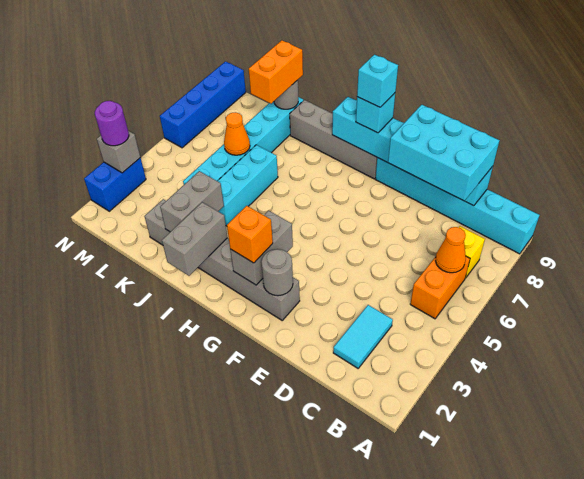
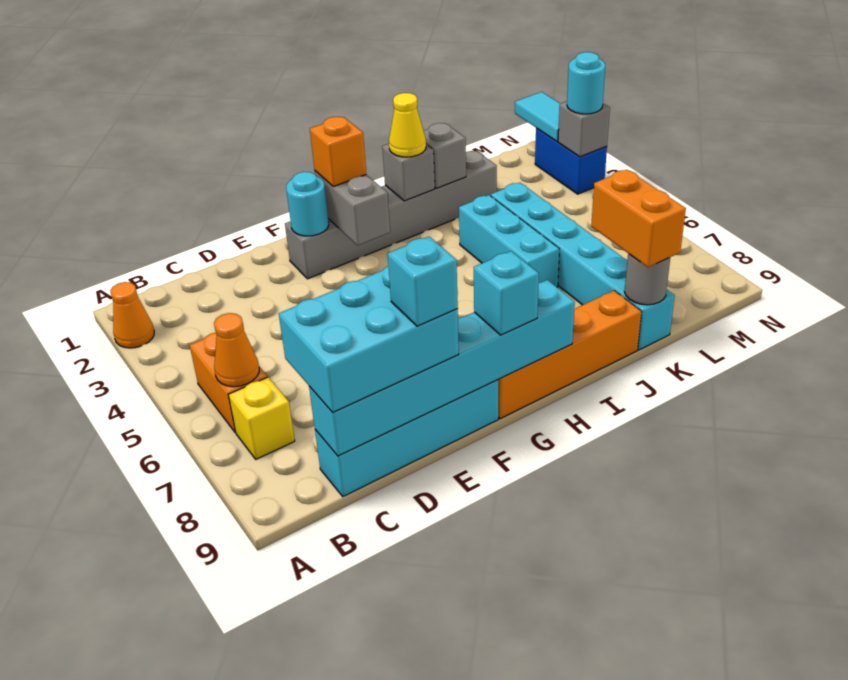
cyan brick A9:F9 level 1 -> cyan brick C9:F9 level 1
cyan tile C2:C3 level 1 -> cyan tile N1:N2 level 2
grey round brick F2 level 2 -> cyan round brick F2 level 2
grey brick G9:J9 level 1 -> orange brick G9:J9 level 1
cyan brick G9 level 4 -> cyan brick E9 level 4
grey brick I1:I2 level 2 -> grey brick I2 level 2
none -> yellow cone I2 level 3
grey brick J2:J3 level 2 -> grey brick J2 level 2
orange cone K6 level 2 -> orange cone A2 level 1
purple round brick N3 level 3 -> cyan round brick N3 level 3
blue brick N6:N9 level 1 -> none

